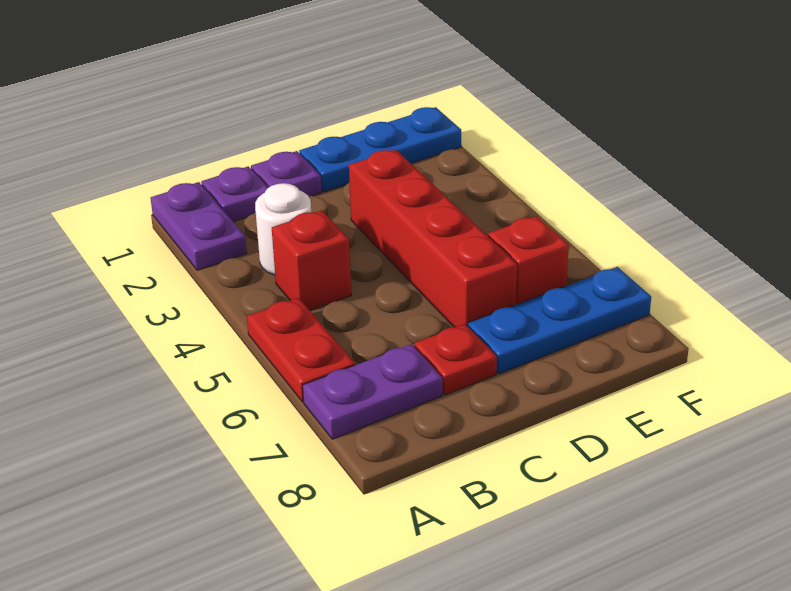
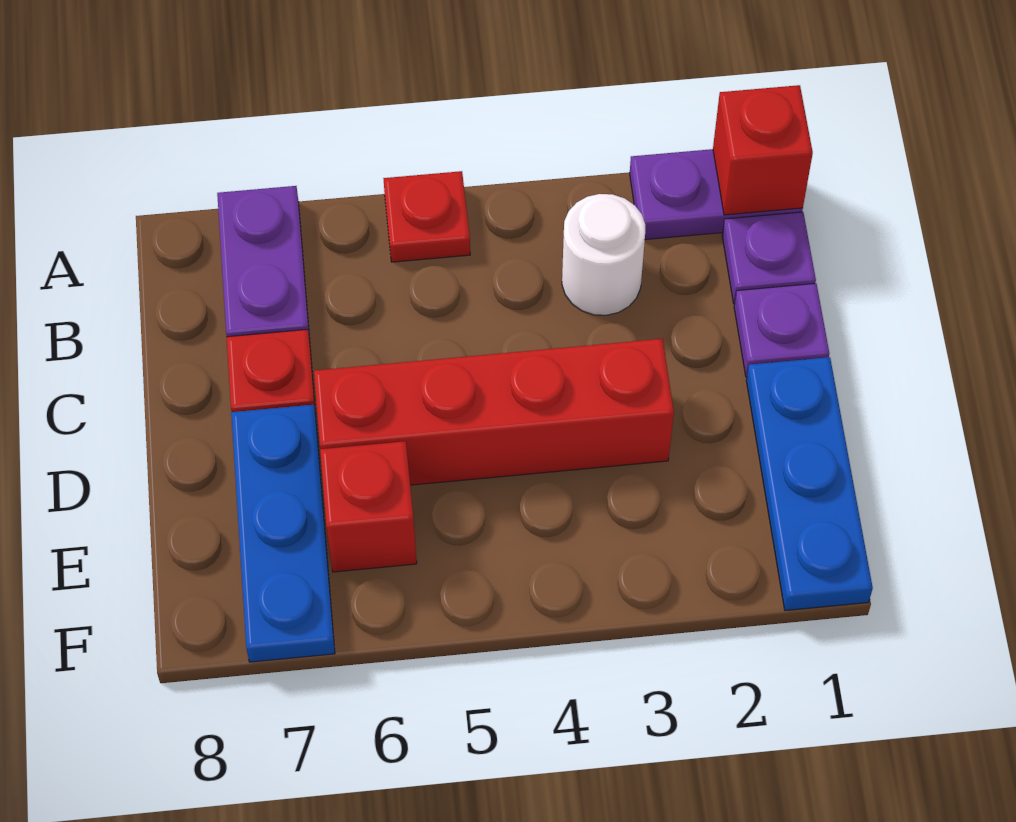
red plate A5:A6 level 1 -> red plate A5 level 1
red brick B4 level 1 -> red brick A1 level 2

